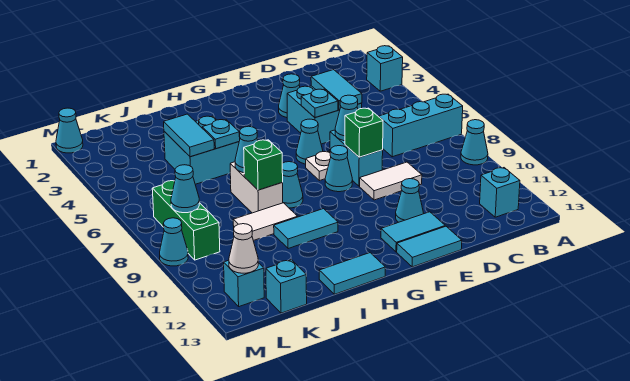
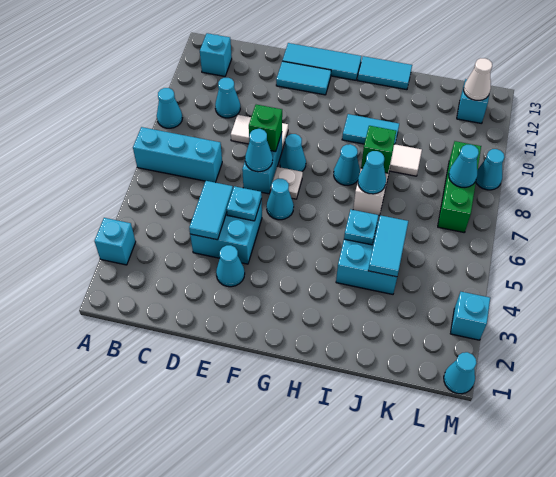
cyan cone E11 level 1 -> cyan cone C10 level 1
cyan tile E13:F13 level 1 -> cyan tile E13:G13 level 1
cyan brick K13 level 1 -> cyan brick M3 level 1

